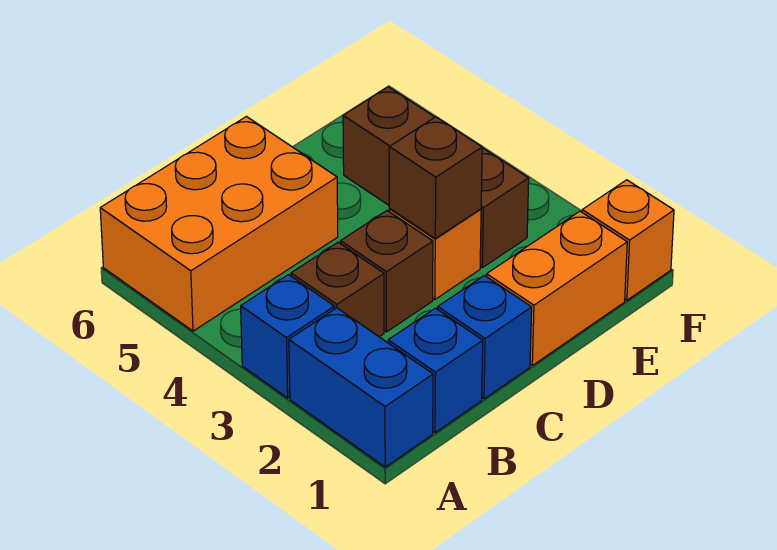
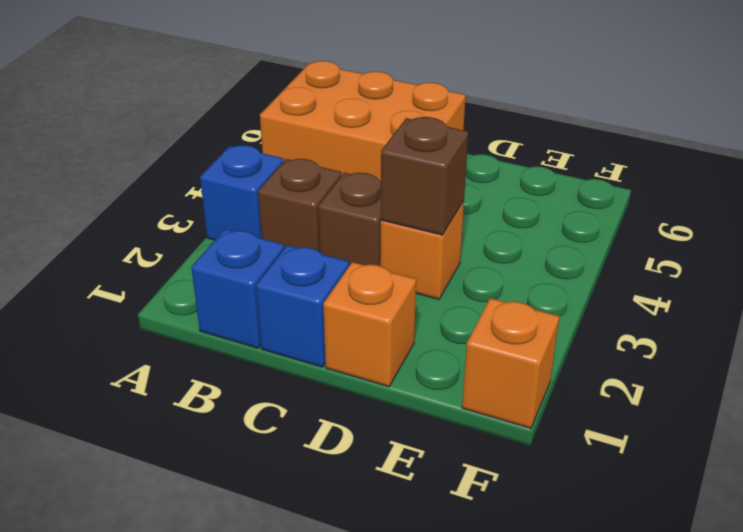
blue brick A1:A2 level 1 -> none
orange brick D1:E1 level 1 -> orange brick D1 level 1
brown brick E3:E5 level 1 -> none

